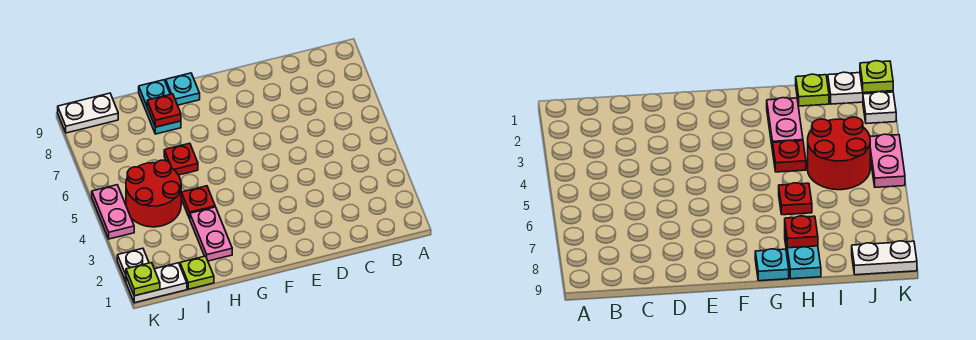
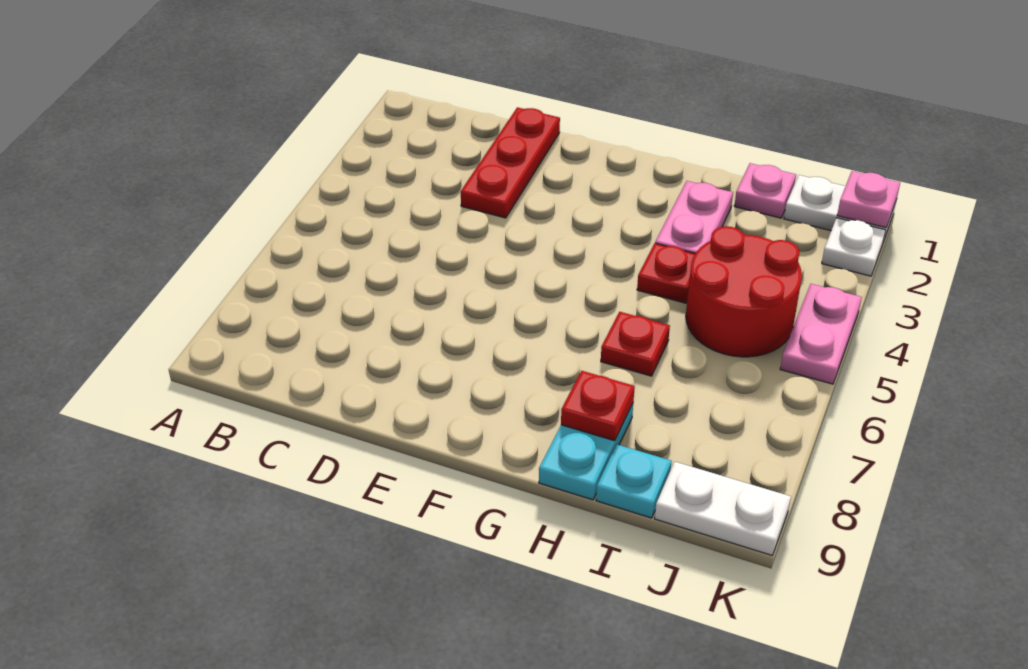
none -> red plate D1:D3 level 1
cyan plate G9 level 1 -> cyan plate I9 level 1
lime plate I1 level 1 -> pink plate I1 level 1
lime plate K1 level 2 -> pink plate K1 level 2

